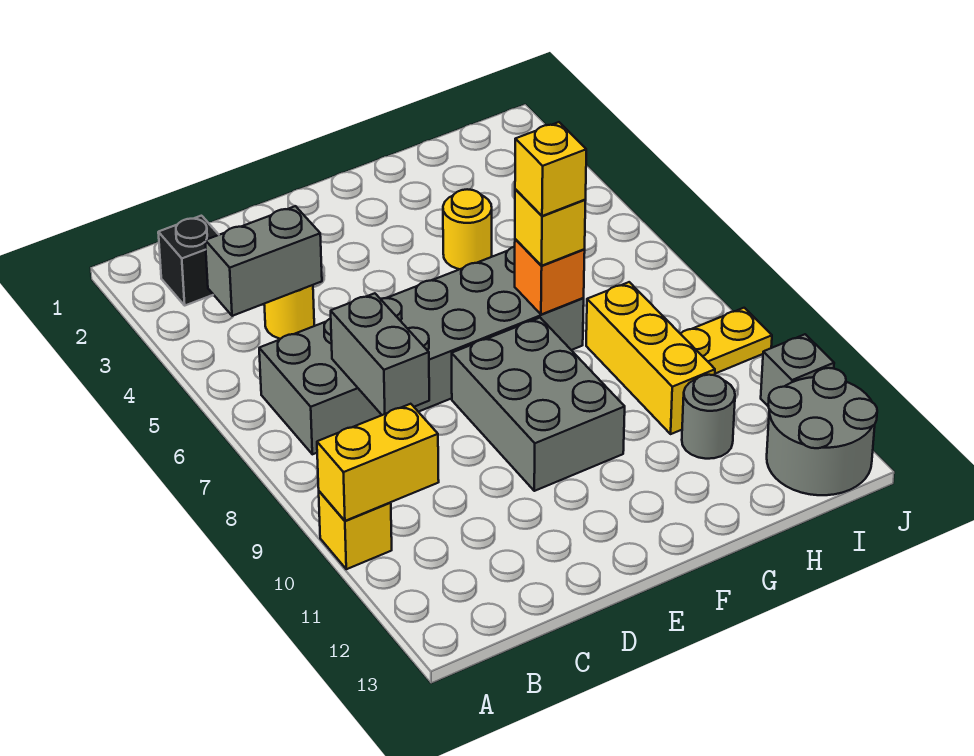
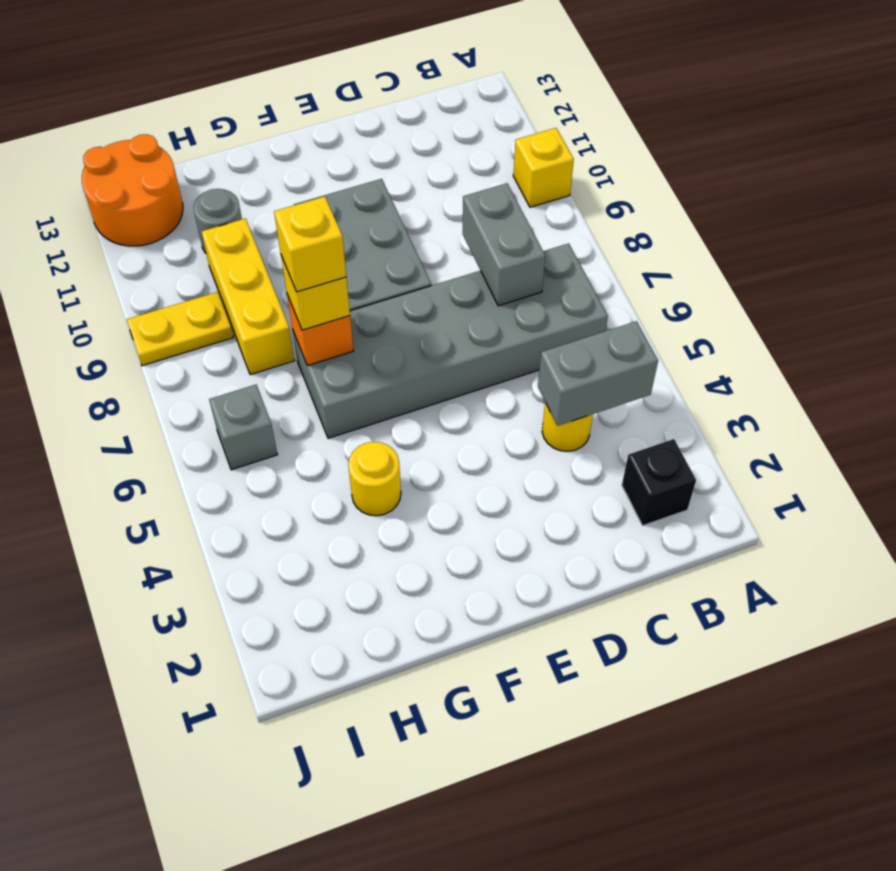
yellow brick A10:B10 level 2 -> none
grey round brick I12:J13 level 1 -> orange round brick I12:J13 level 1
grey brick J11 level 1 -> grey brick I6 level 1

